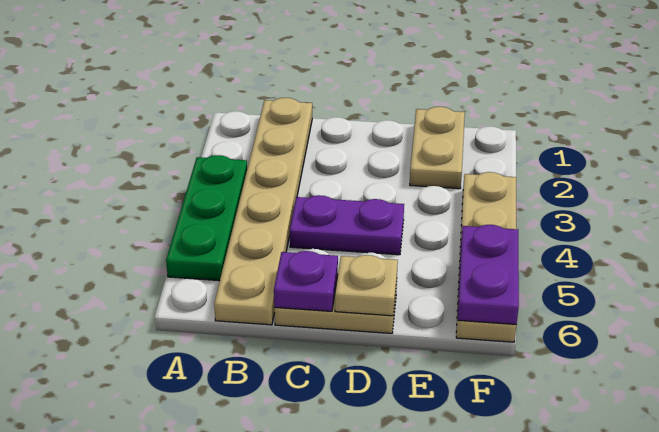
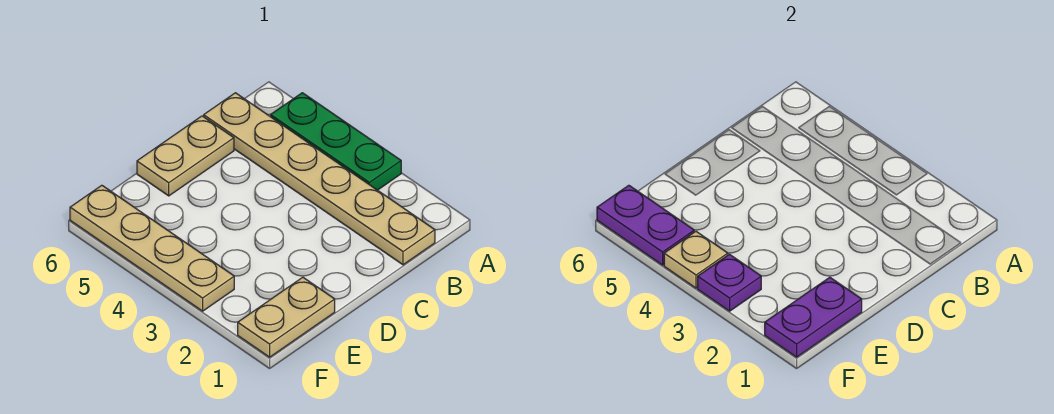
purple plate C4:D4 level 1 -> purple plate E1:F1 level 2
purple plate C6 level 2 -> purple plate F3 level 2
tan plate D6 level 2 -> tan plate F4 level 2
tan plate E1:E2 level 1 -> tan plate E1:F1 level 1

